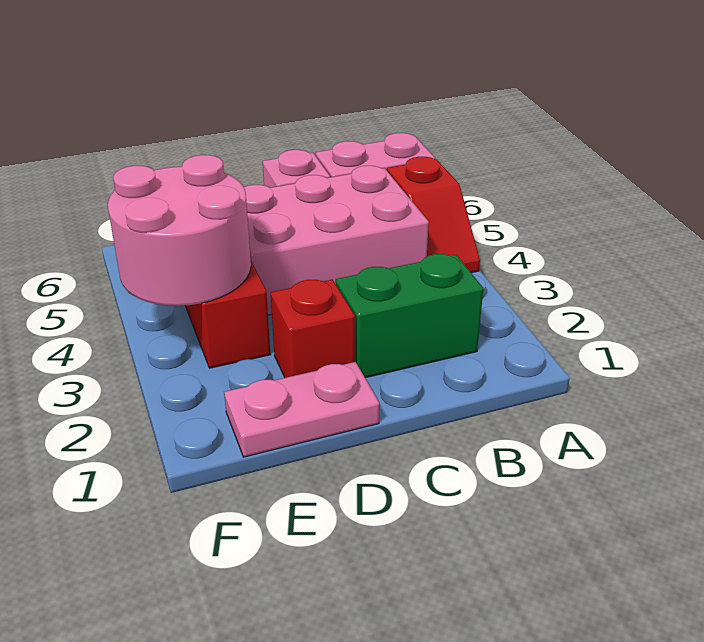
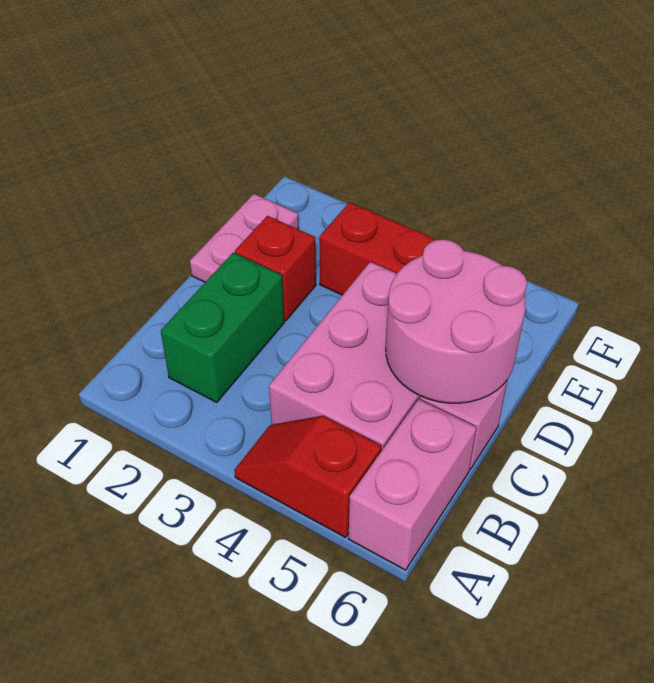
pink round brick E3:F4 level 2 -> pink round brick C5:D6 level 2

